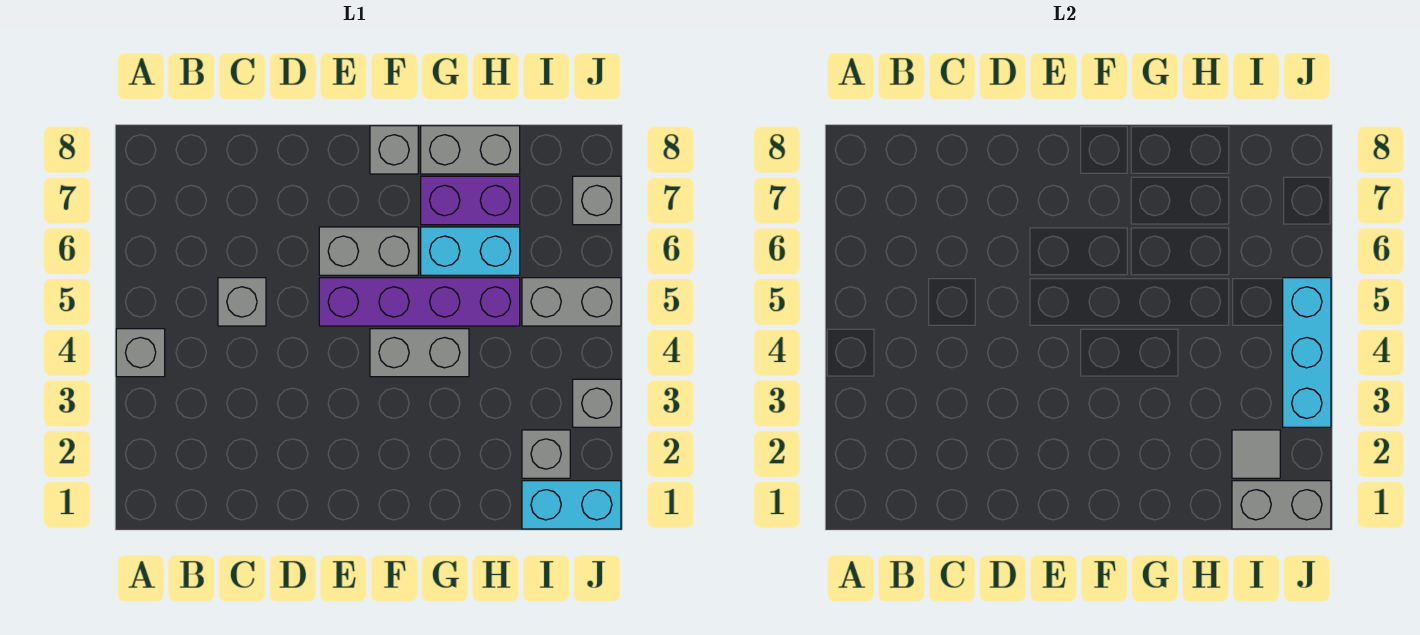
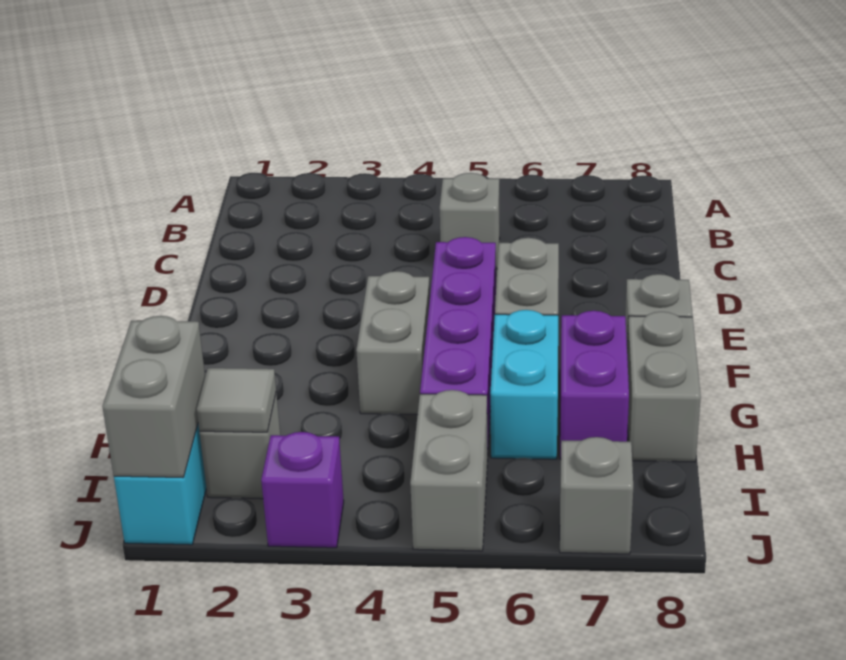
grey brick A4 level 1 -> none
grey brick J3 level 1 -> purple brick J3 level 1
cyan brick J3:J5 level 2 -> none

